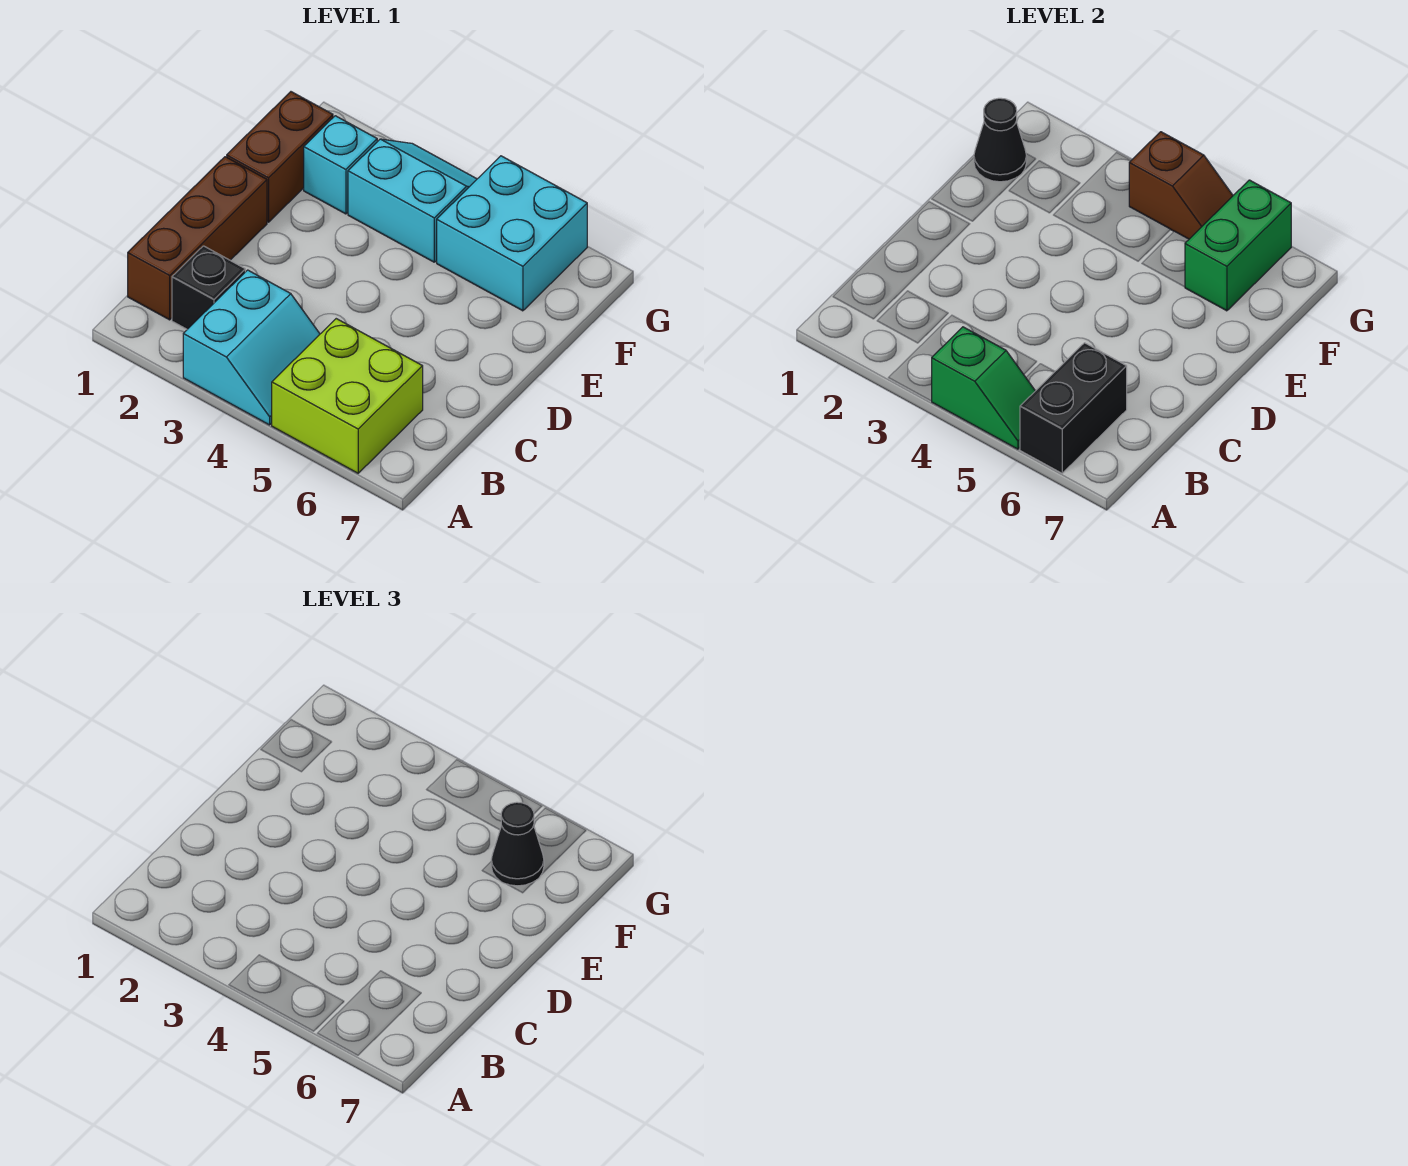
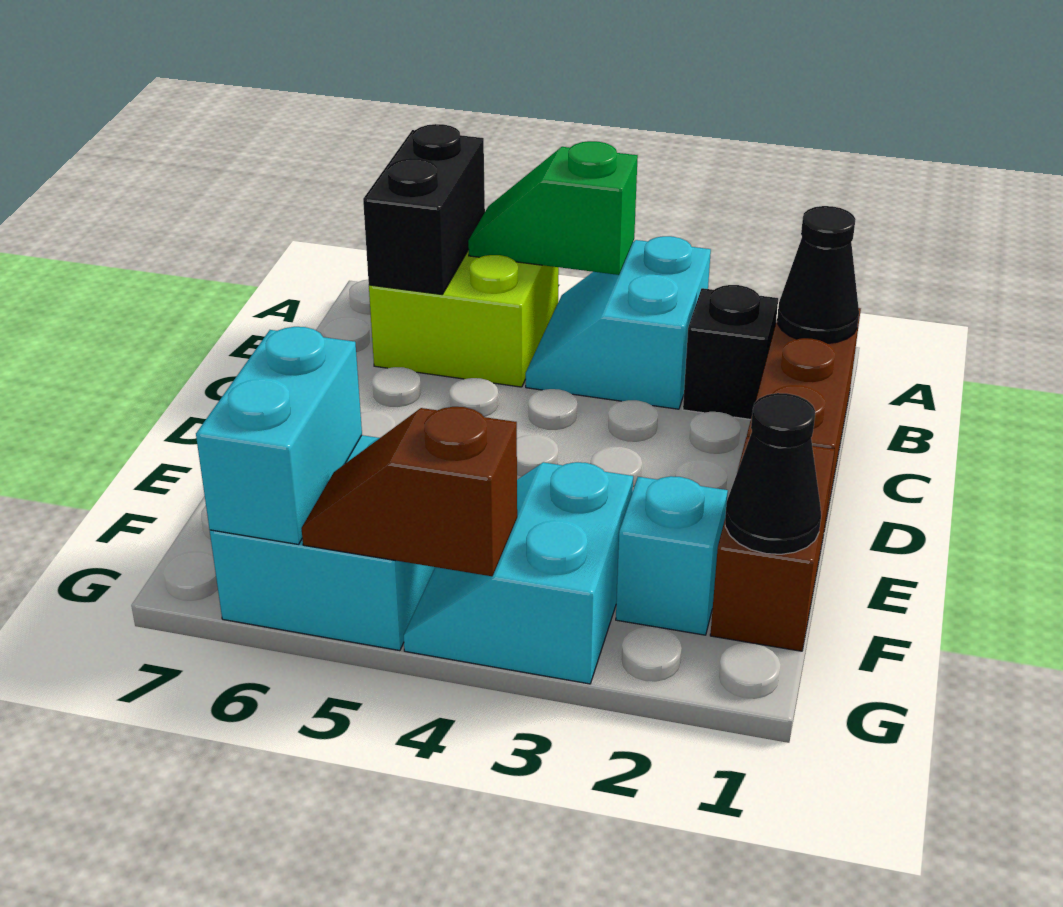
cyan slope F3:G4 level 1 top F -> cyan slope F3:G4 level 1 top 3
green brick F6:G6 level 2 -> cyan brick F6:G6 level 2
black cone F6 level 3 -> black cone B1 level 2

